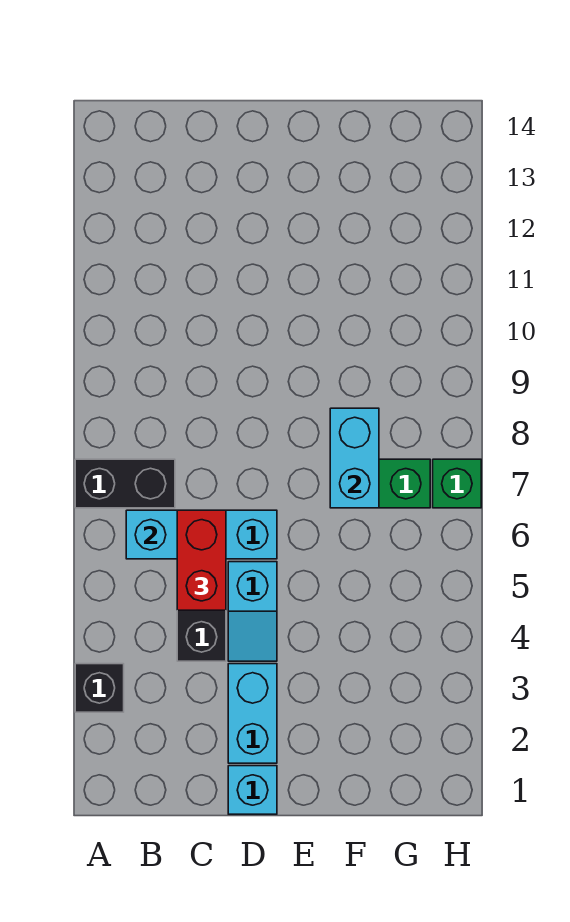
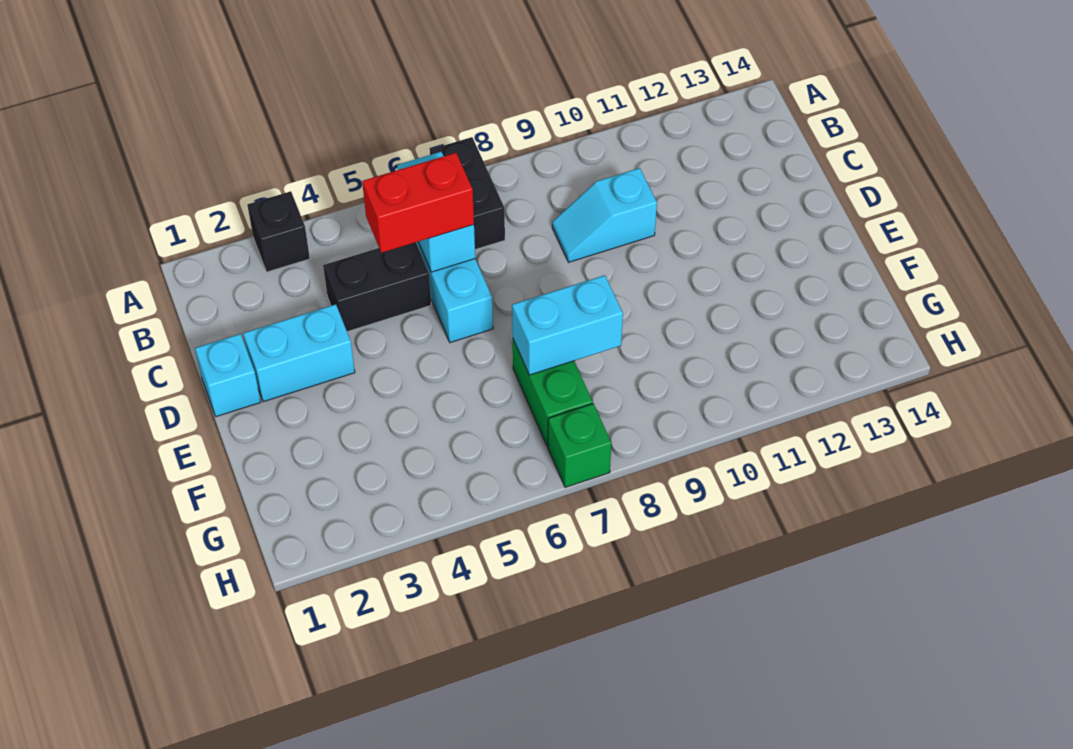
cyan slope D4:D5 level 1 top 5 -> cyan slope C9:C10 level 1 top 10

